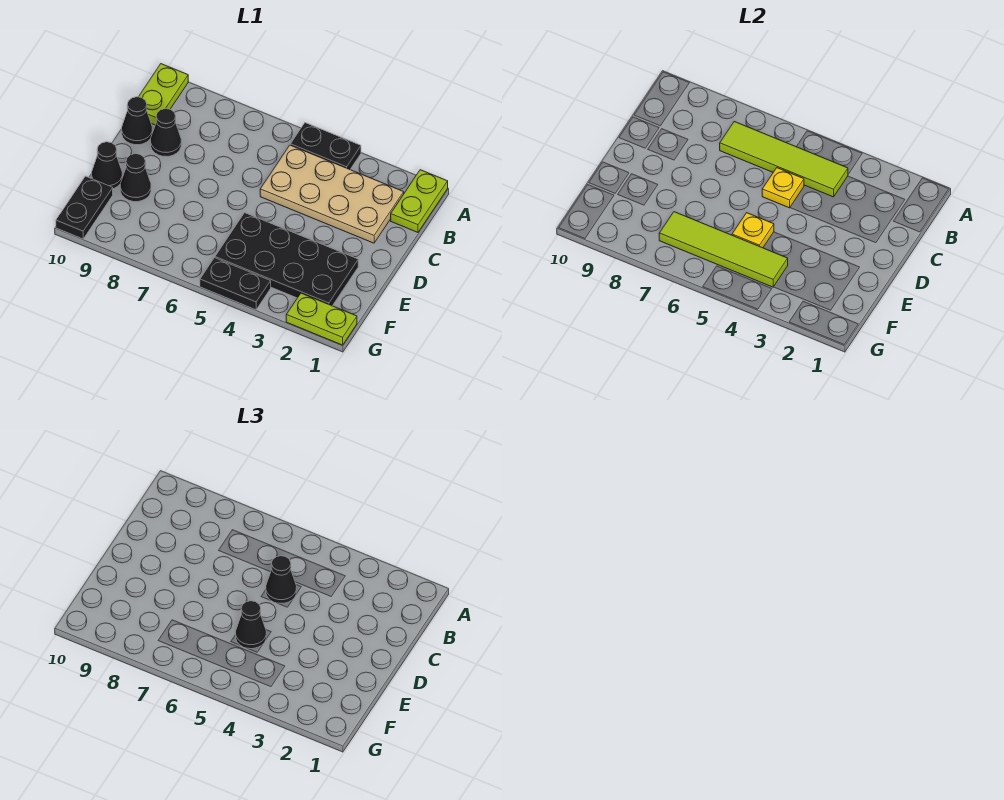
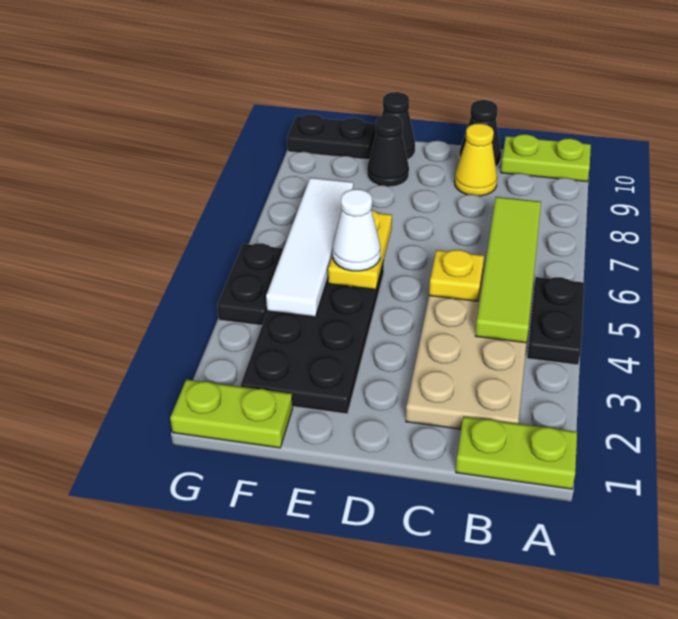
black cone C5 level 3 -> none
black cone C9 level 1 -> yellow cone C9 level 1
yellow plate E5 level 2 -> yellow plate E5:E6 level 2
black cone E5 level 3 -> white cone E5 level 3
lime tile F4:F7 level 2 -> white tile F4:F7 level 2
lime plate G1:G2 level 1 -> lime plate F1:G1 level 1

